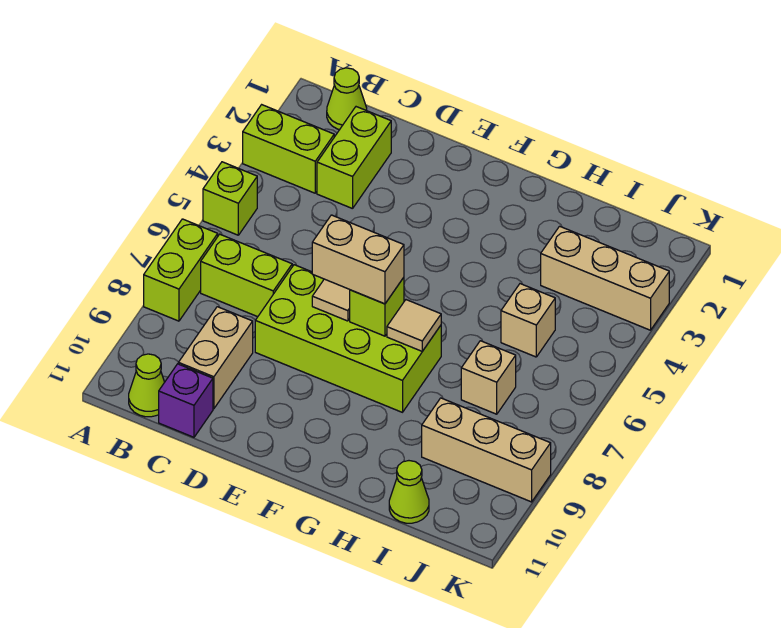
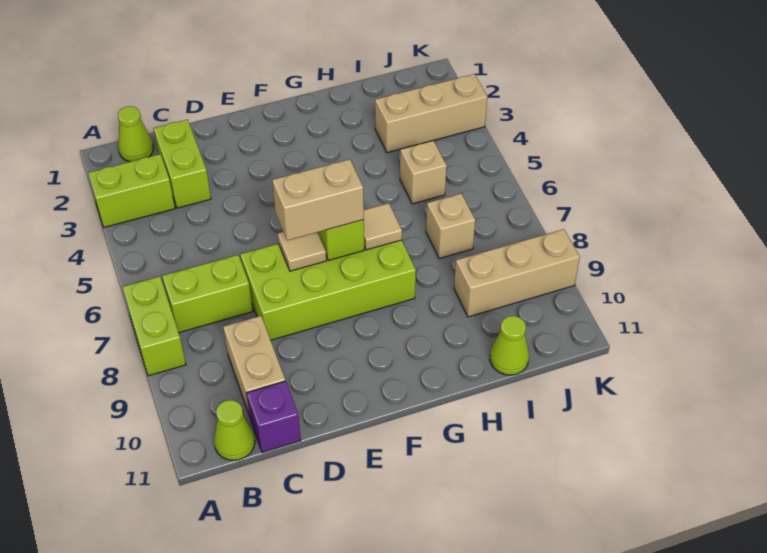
lime brick A5 level 1 -> none

